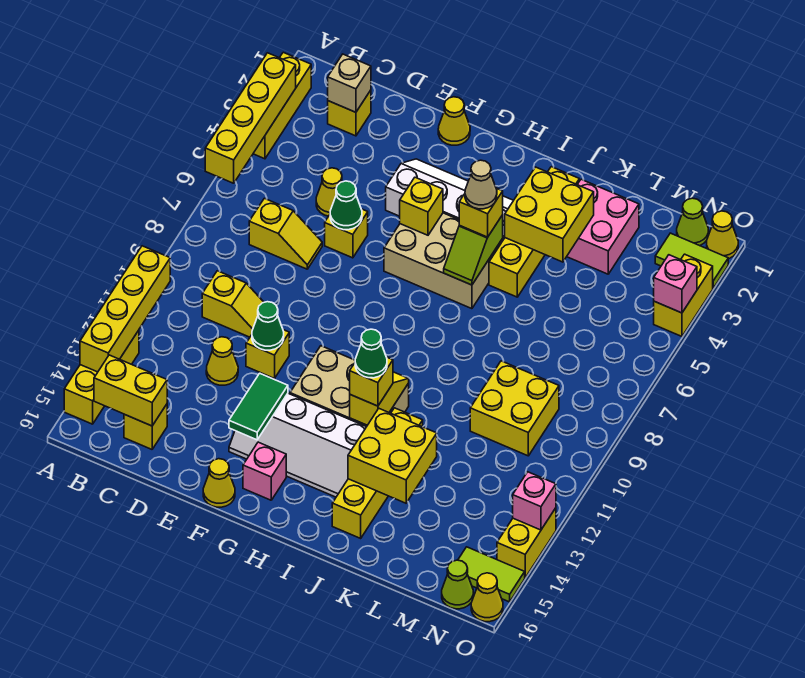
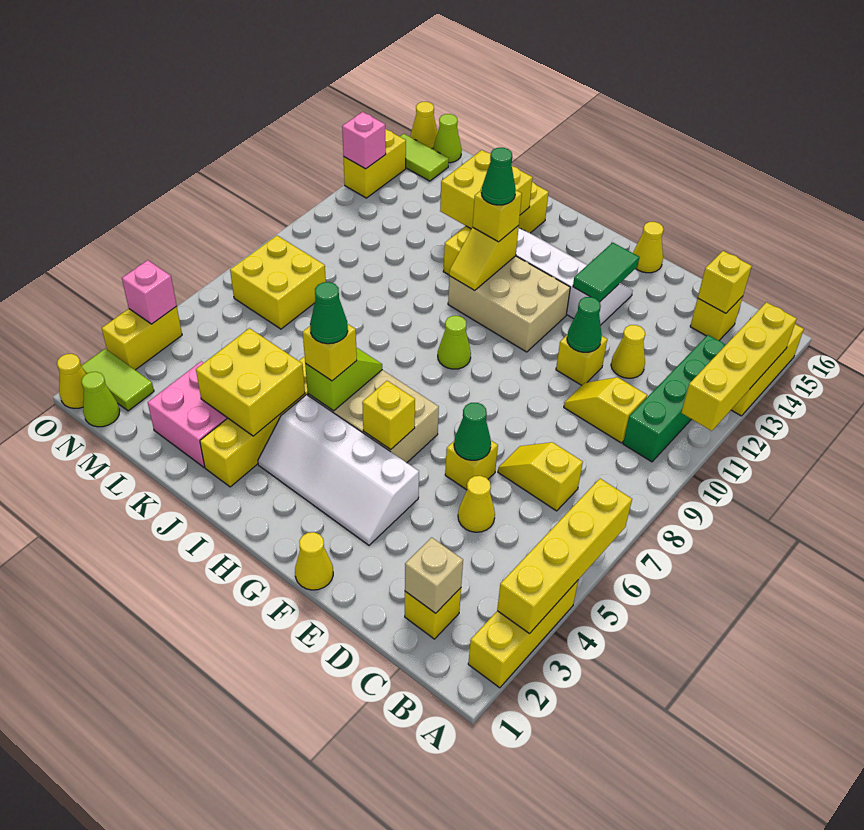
none -> green brick B10:B13 level 1
yellow brick B15:C15 level 2 -> yellow brick C15 level 2
pink brick G15 level 1 -> none
none -> lime cone H9 level 1
tan cone I5 level 4 -> green cone I5 level 4
yellow brick L9:M10 level 1 -> yellow brick M7:N8 level 1

